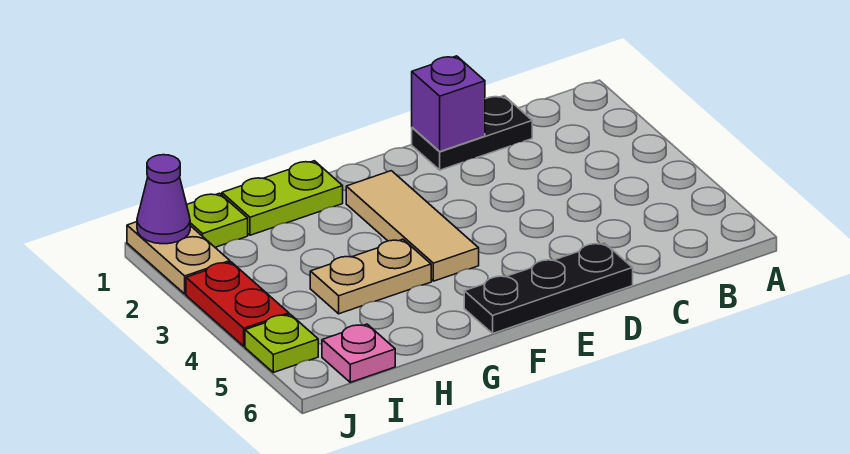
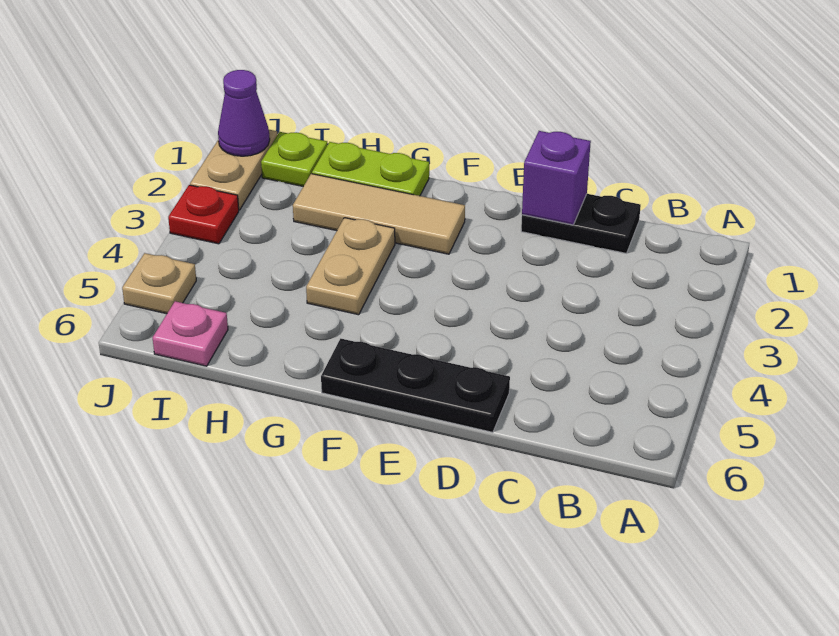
tan tile F2:F4 level 1 -> tan tile F2:H2 level 1
tan plate G4:H4 level 1 -> tan plate G3:G4 level 1
red plate J3:J4 level 1 -> red plate J3 level 1
lime plate J5 level 1 -> tan plate J5 level 1

